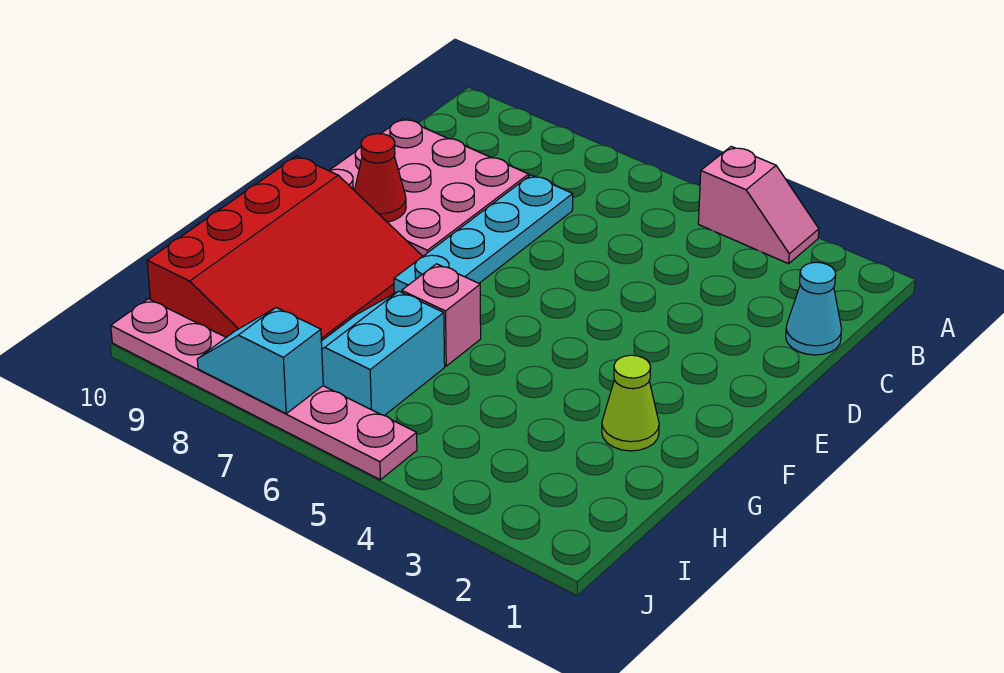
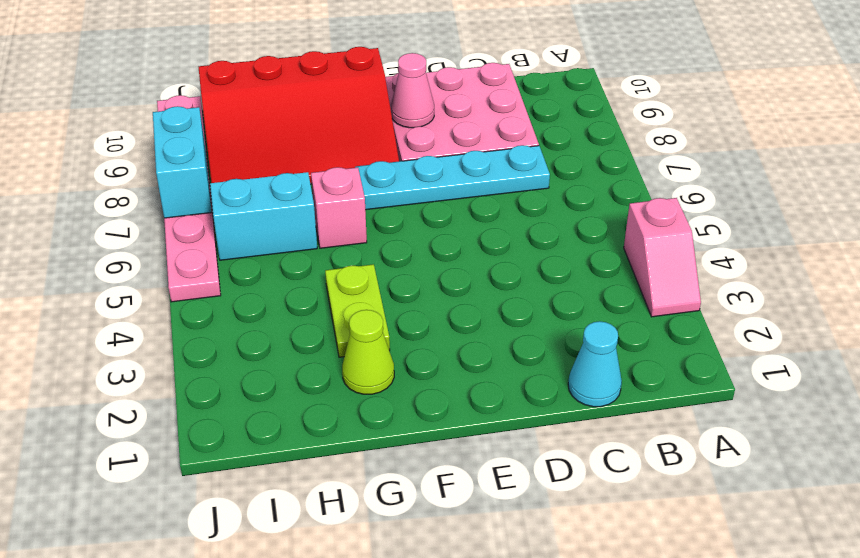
red cone E9 level 2 -> pink cone E9 level 2
none -> lime plate G3:G4 level 1
cyan slope J7:J8 level 2 top 7 -> cyan brick J7:J8 level 2

